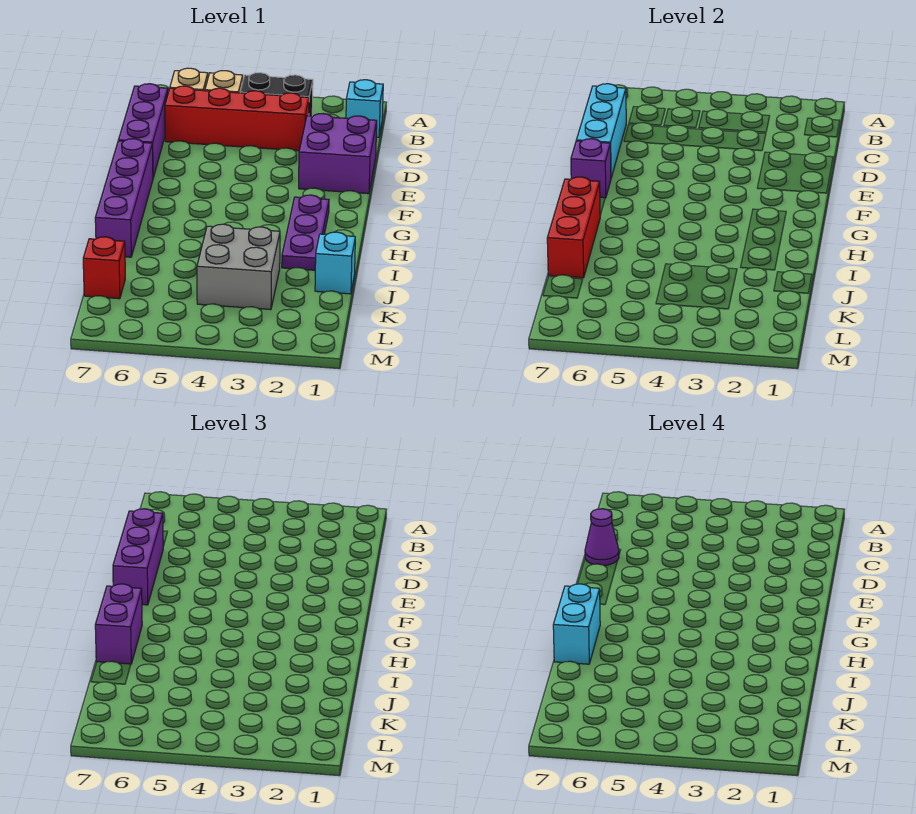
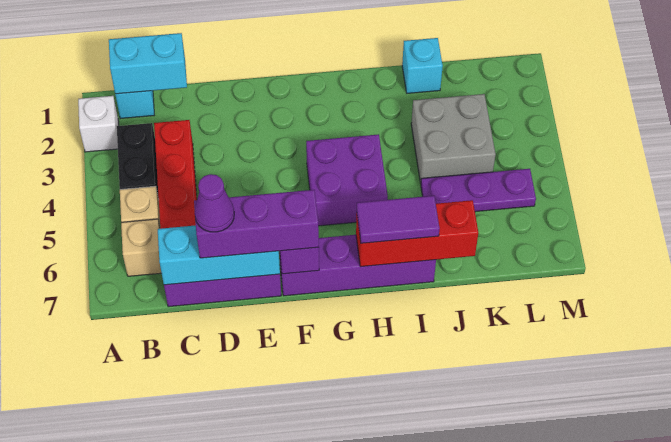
none -> white brick A2 level 1
purple brick D1:E2 level 1 -> purple brick G4:H5 level 1
purple plate G2:I2 level 1 -> purple plate J5:L5 level 1
purple brick H7:I7 level 3 -> purple tile H7:I7 level 3
cyan brick H7:I7 level 4 -> cyan brick B1:C1 level 2
red brick K7 level 1 -> none

